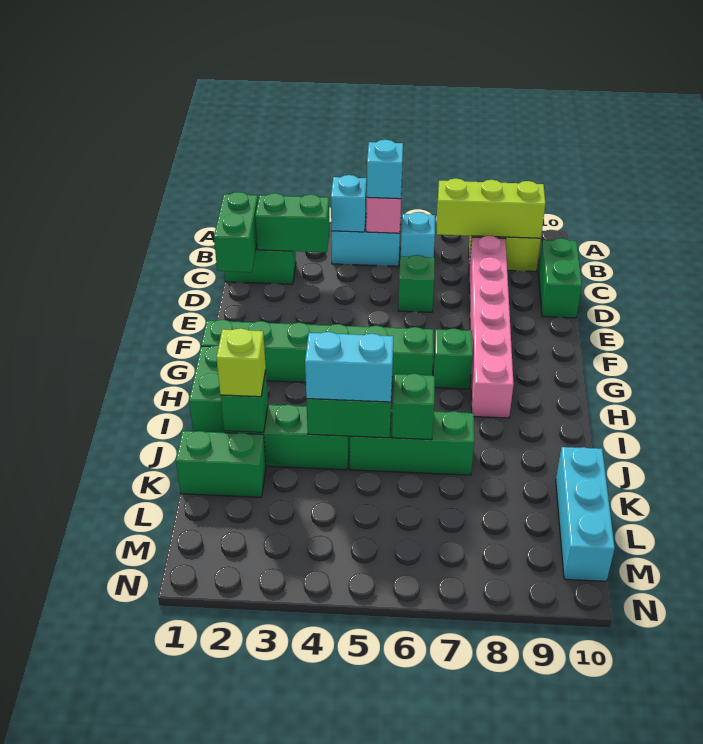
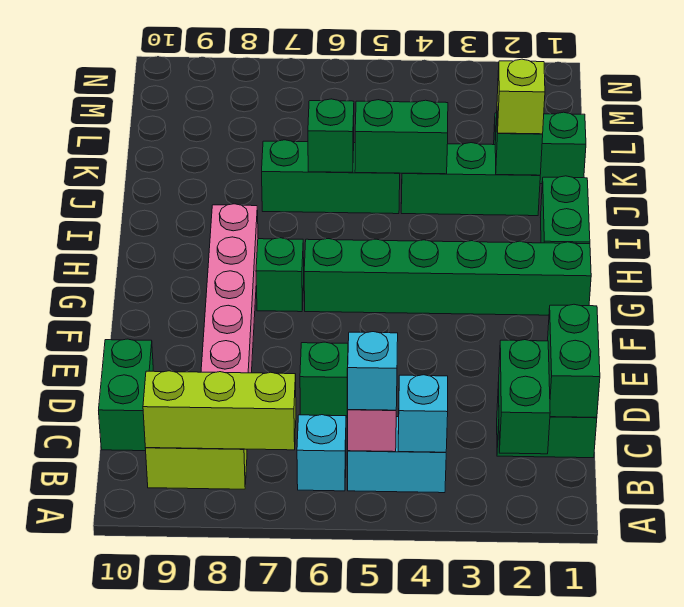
green brick C2:C3 level 2 -> green brick B2:C2 level 2
cyan brick J4:J5 level 3 -> none
cyan brick K10:M10 level 1 -> none

